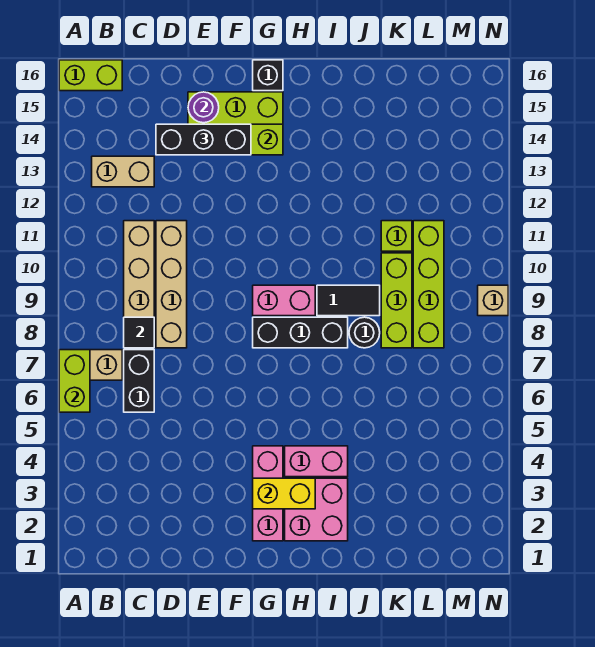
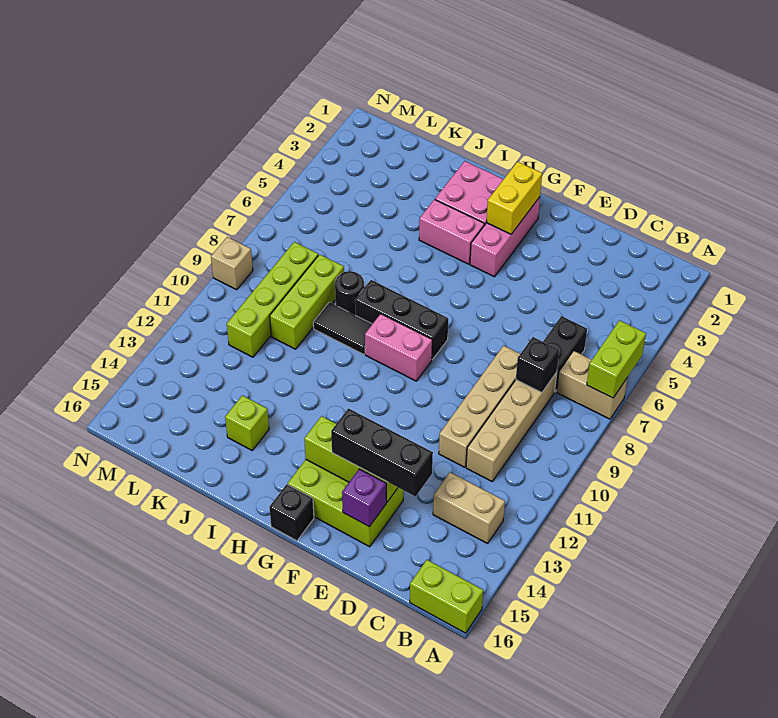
black tile C8 level 2 -> black brick C8 level 2
purple round brick E15 level 2 -> purple brick E15 level 2
yellow brick G3:H3 level 2 -> yellow brick G2:G3 level 2
lime brick K11 level 1 -> lime brick J14 level 1

